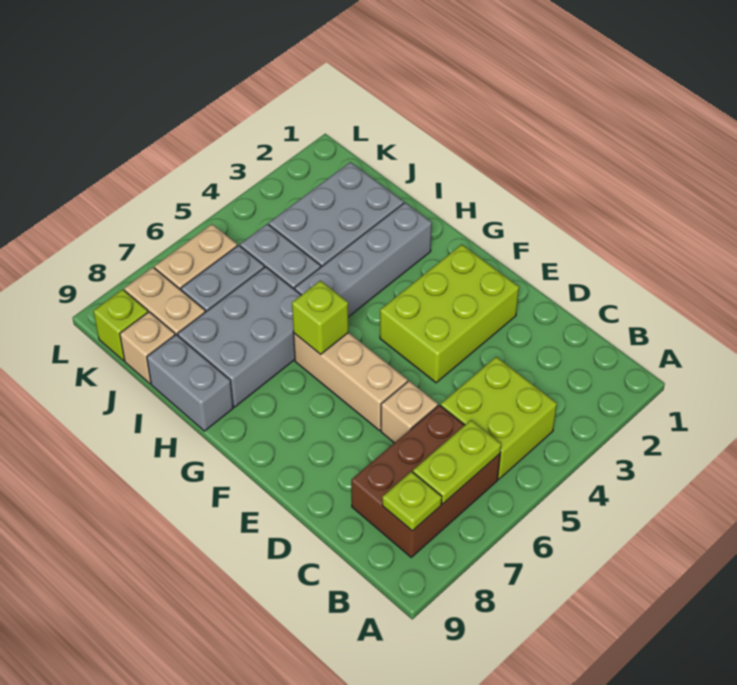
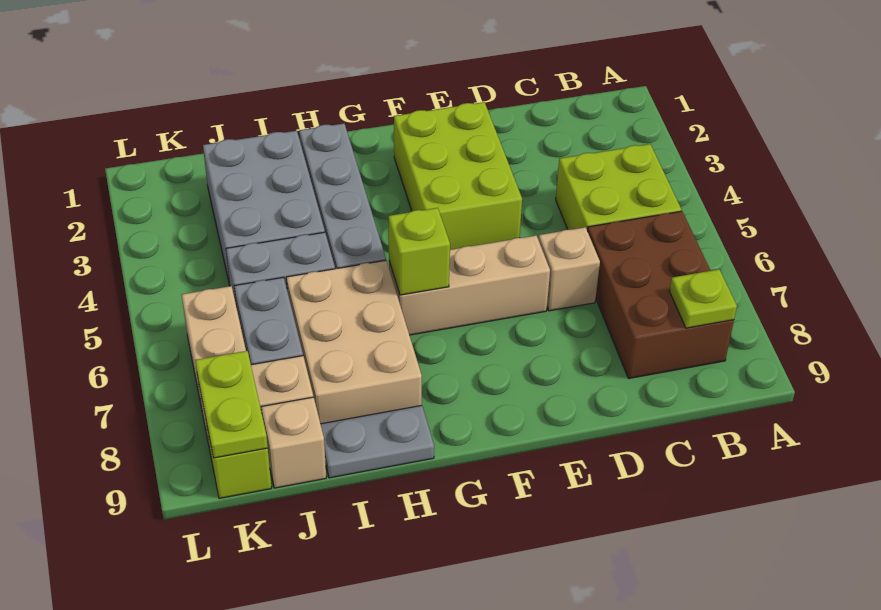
lime plate B6:B7 level 2 -> lime plate K8:K9 level 2
grey brick H6:I8 level 1 -> tan brick H6:I8 level 1
grey brick H9:I9 level 1 -> grey plate H9:I9 level 1

